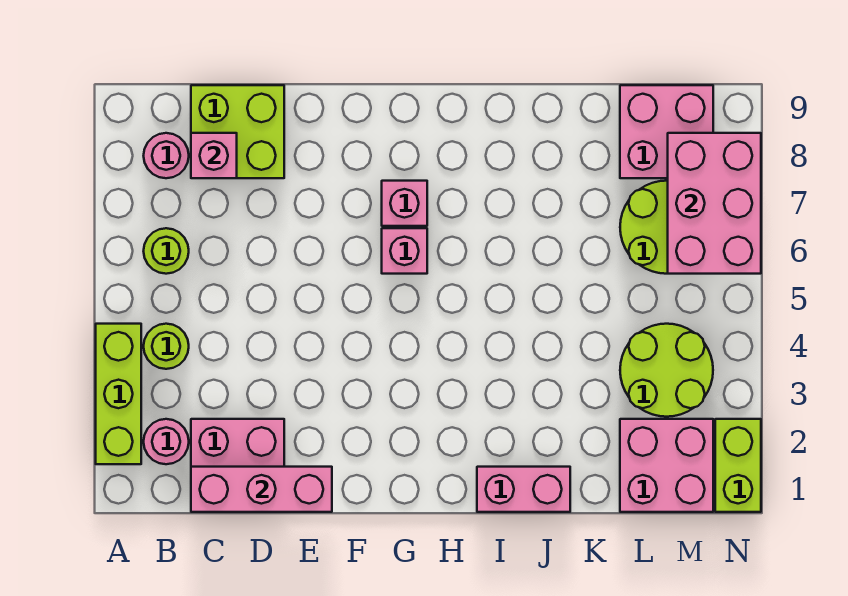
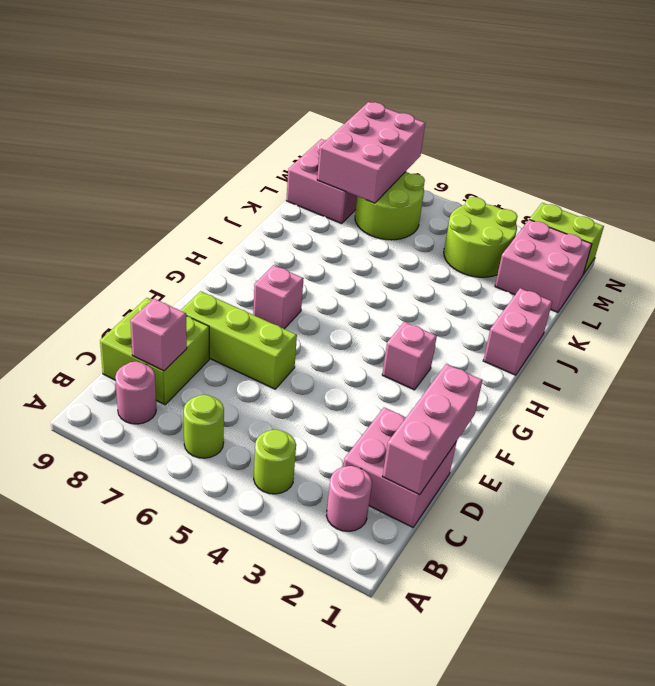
lime brick A2:A4 level 1 -> lime brick E6:E8 level 1
pink brick G6 level 1 -> pink brick G3 level 1
pink brick M6:N8 level 2 -> pink brick L7:N8 level 2

